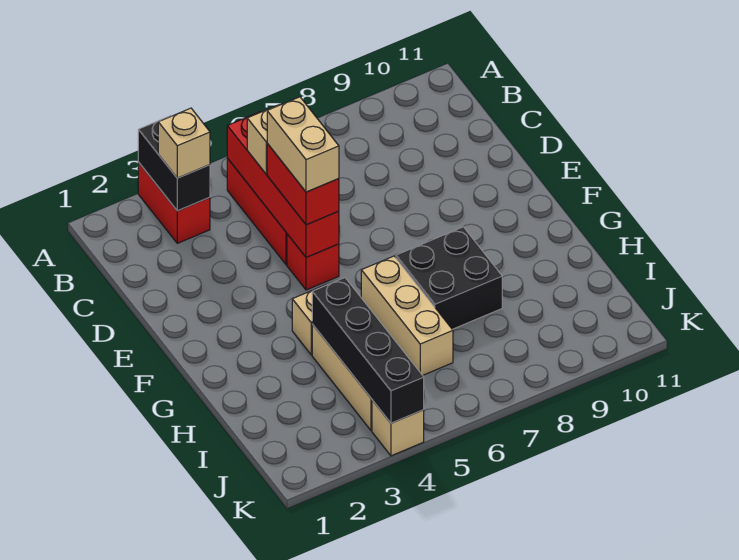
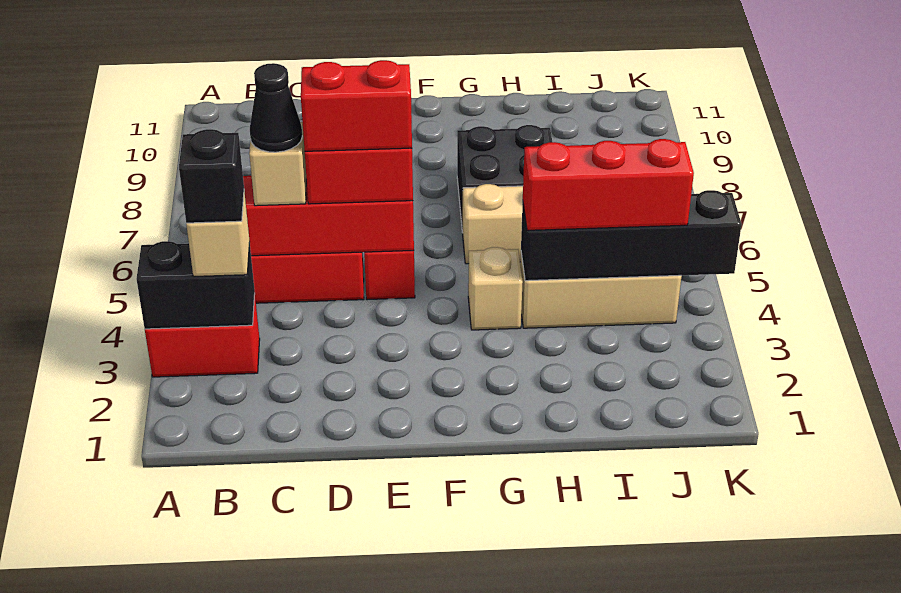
none -> black brick B3 level 4
none -> black cone C5 level 4
tan brick D5:E5 level 4 -> red brick D5:E5 level 4
none -> red brick H4:J4 level 3
tan brick K4 level 1 -> none

